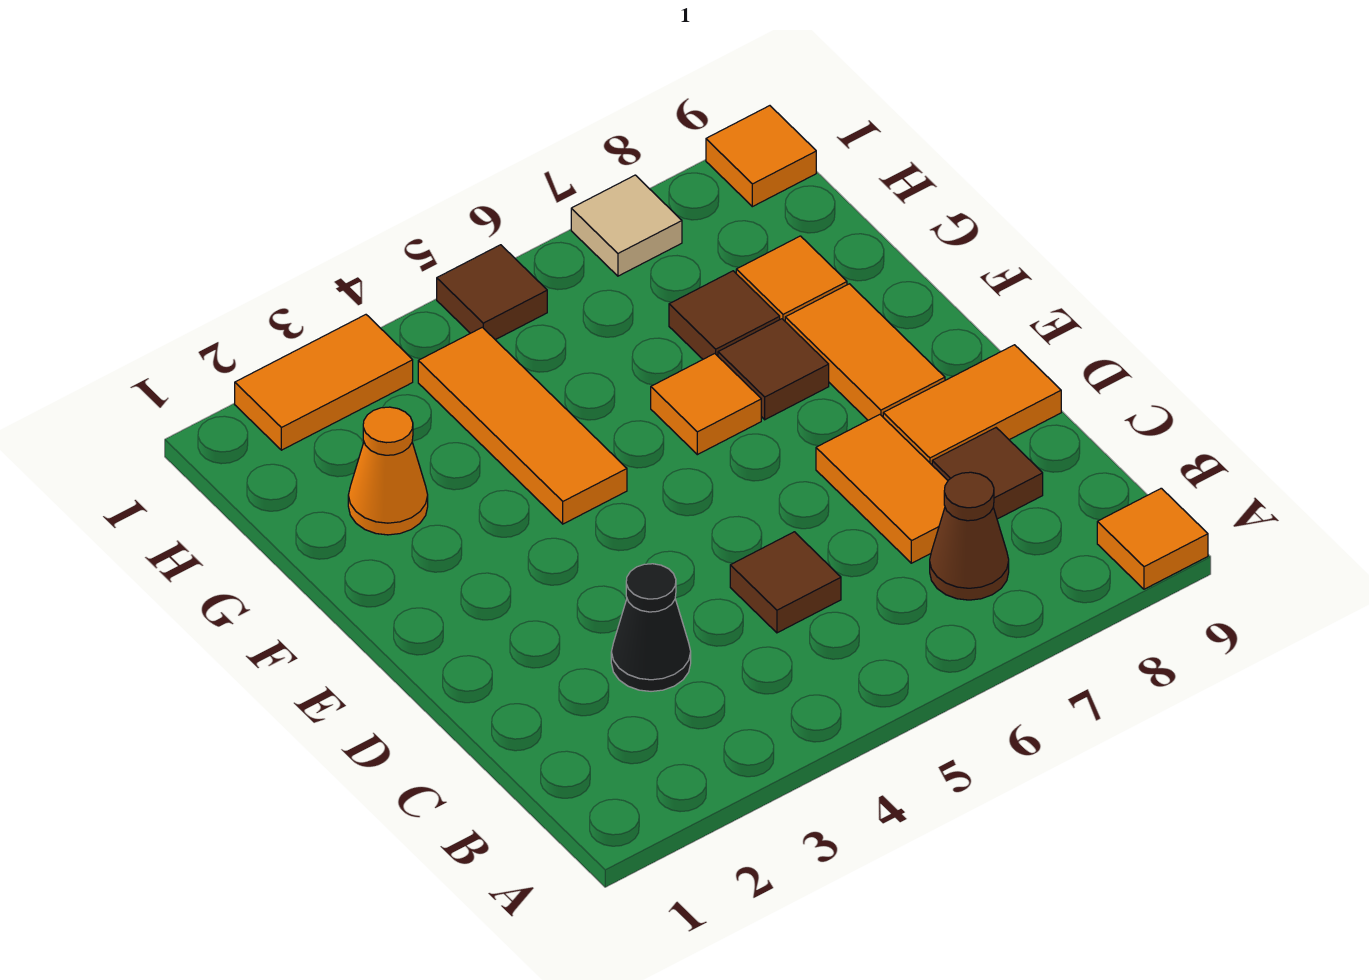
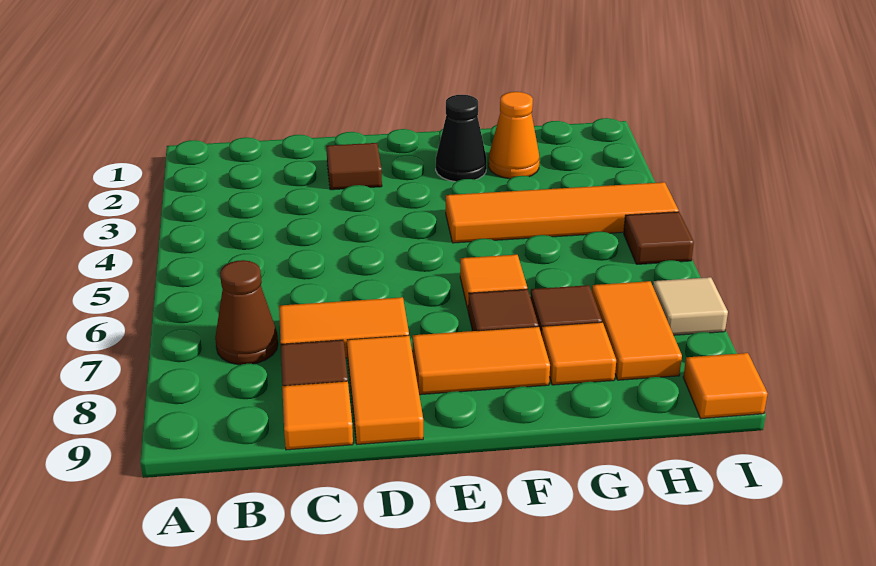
orange tile A9 level 1 -> orange tile C9 level 1
black cone C3 level 1 -> black cone F2 level 1
brown tile C5 level 1 -> brown tile D2 level 1
orange tile F4:H4 level 1 -> orange tile F4:I4 level 1
orange tile I2:I3 level 1 -> orange tile H7:H8 level 1

